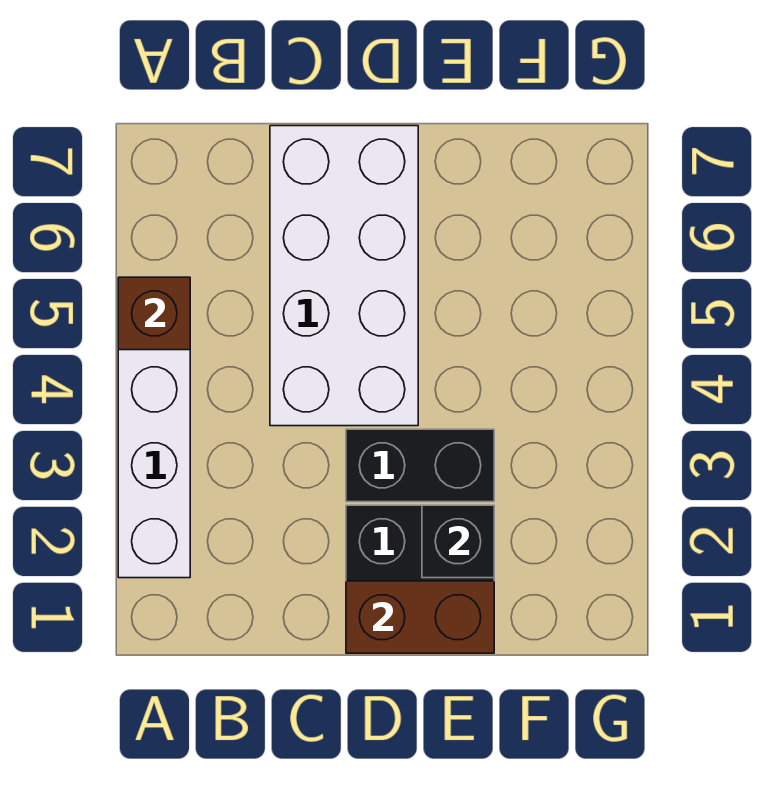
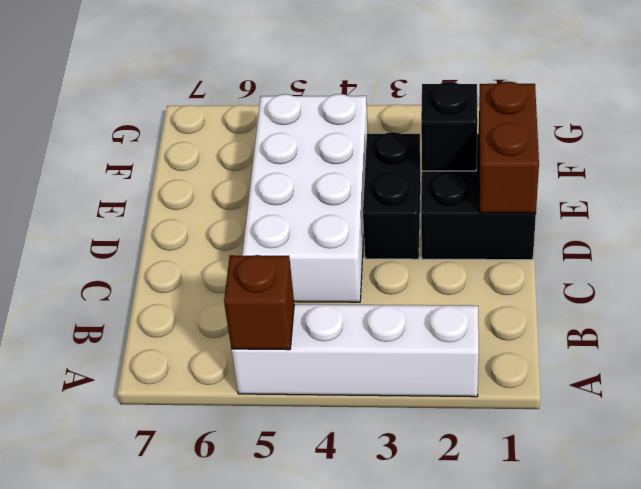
white brick C4:D7 level 1 -> white brick C4:F5 level 1

